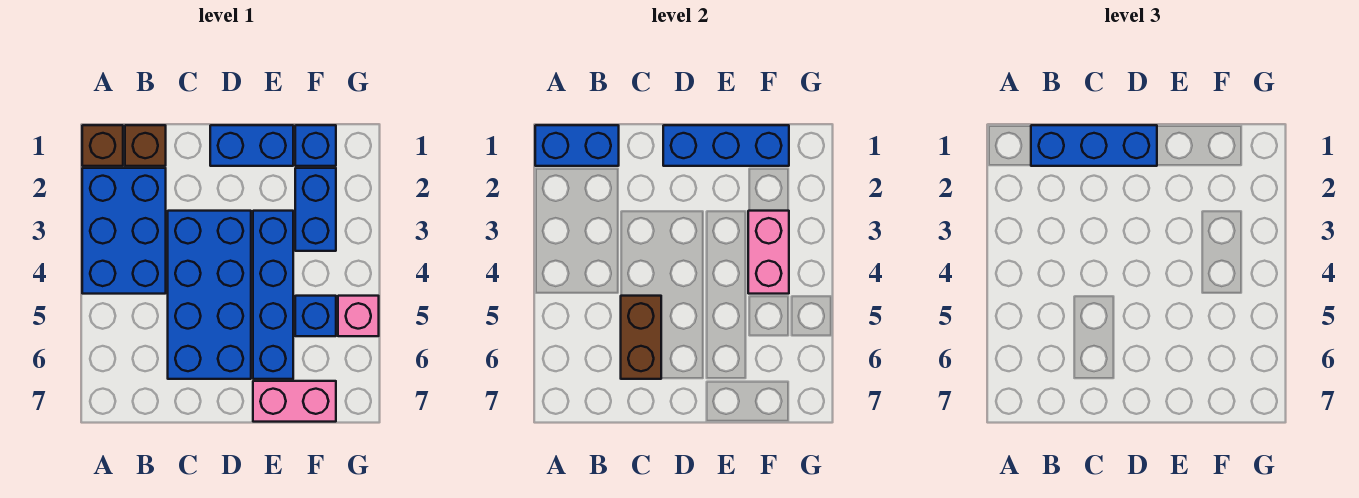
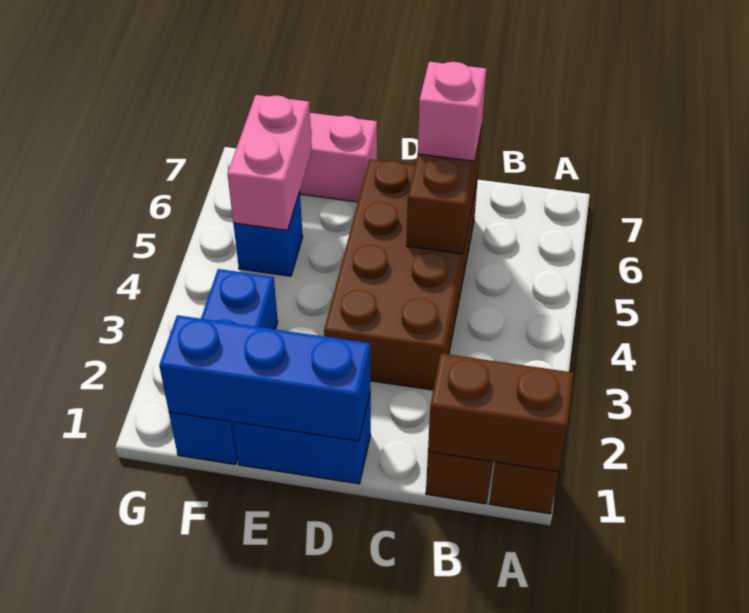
blue brick A1:B1 level 2 -> brown brick A1:B1 level 2
blue brick A2:B4 level 1 -> none
blue brick B1:D1 level 3 -> none
blue brick C3:D6 level 1 -> brown brick C3:D6 level 1
blue brick E3:E6 level 1 -> none
pink brick F3:F4 level 2 -> pink brick F5:F6 level 2
pink brick G5 level 1 -> pink brick C6 level 3

